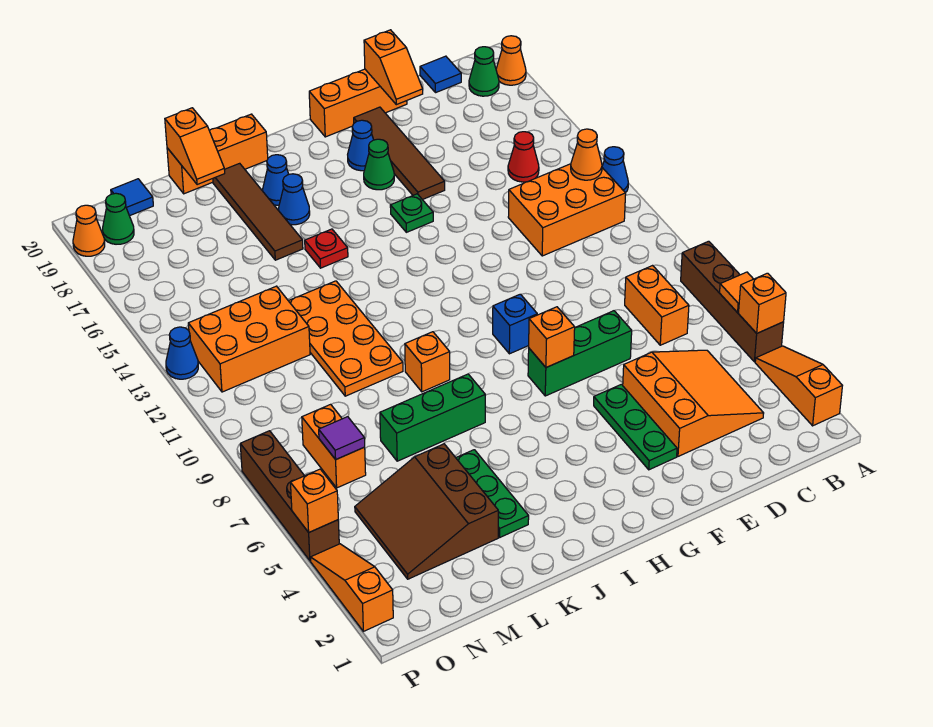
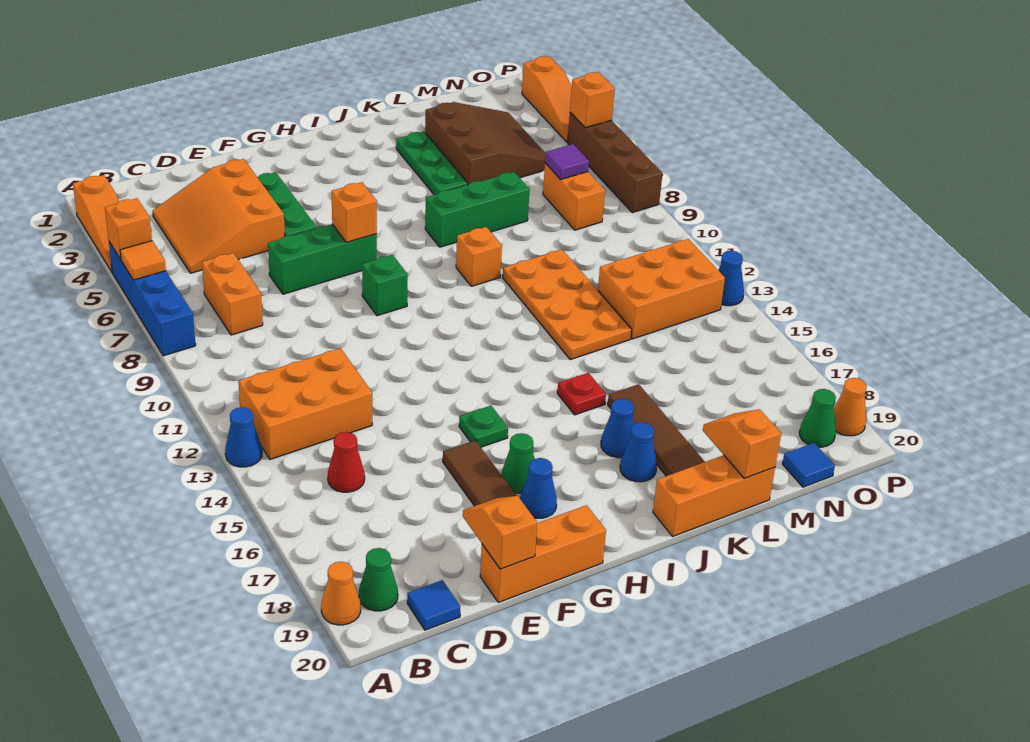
brown brick A5:A8 level 1 -> blue brick A5:A8 level 1
orange cone B13 level 2 -> none
blue brick G9 level 1 -> green brick G9 level 1

